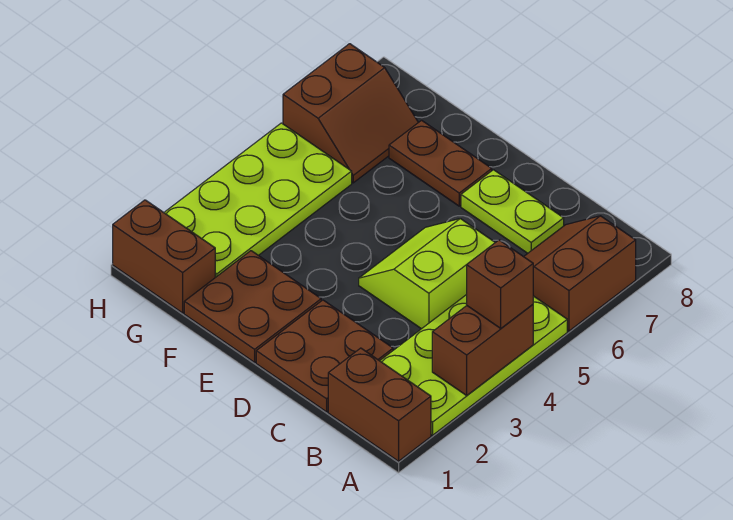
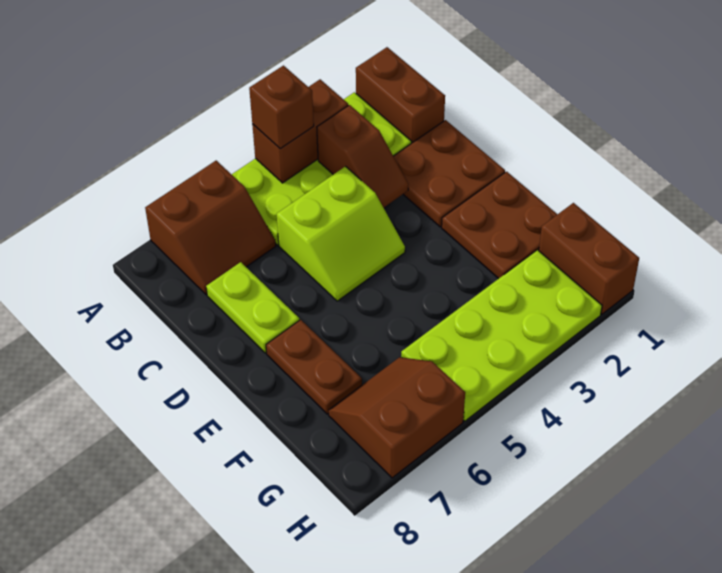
none -> brown slope B3:C3 level 2 top B

